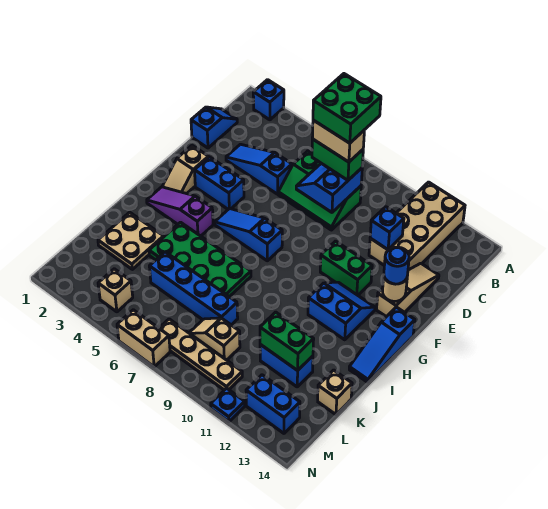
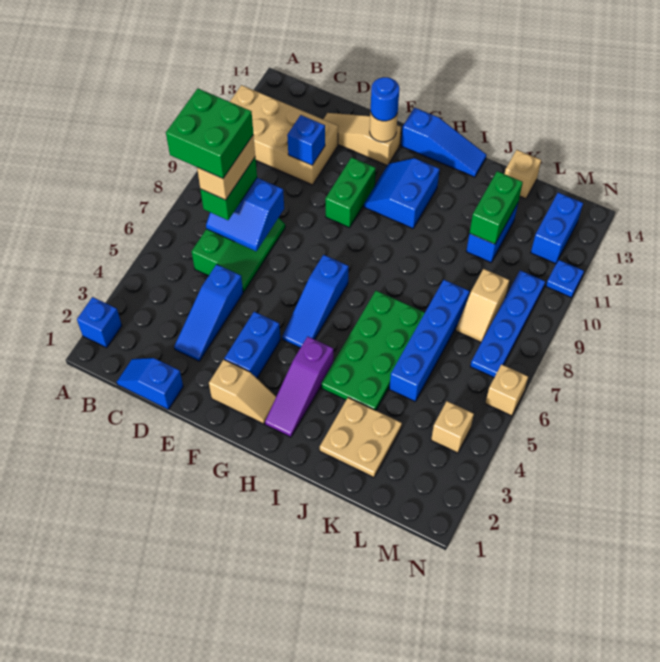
tan plate M7:M10 level 1 -> blue plate M7:M10 level 1
tan brick N6:N7 level 1 -> tan brick N6 level 1

